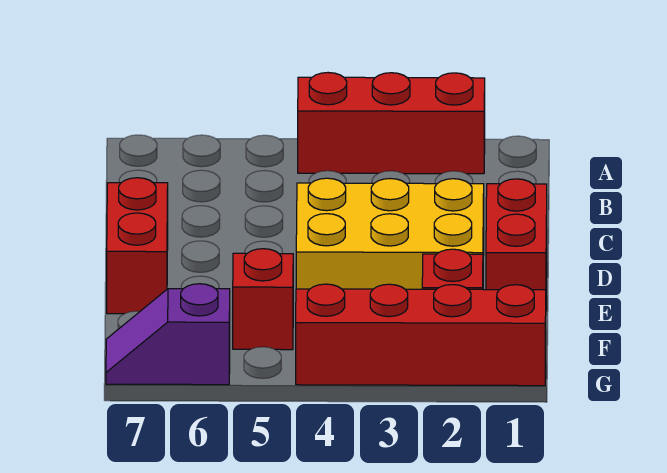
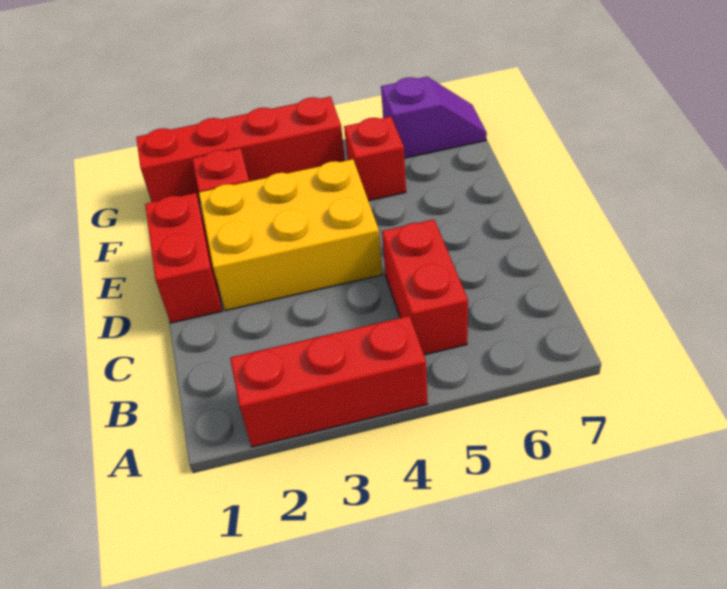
red brick D7:E7 level 1 -> red brick B5:C5 level 1

